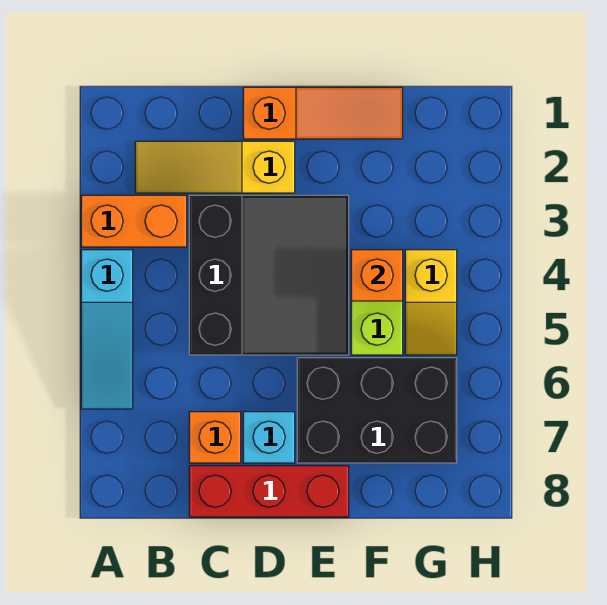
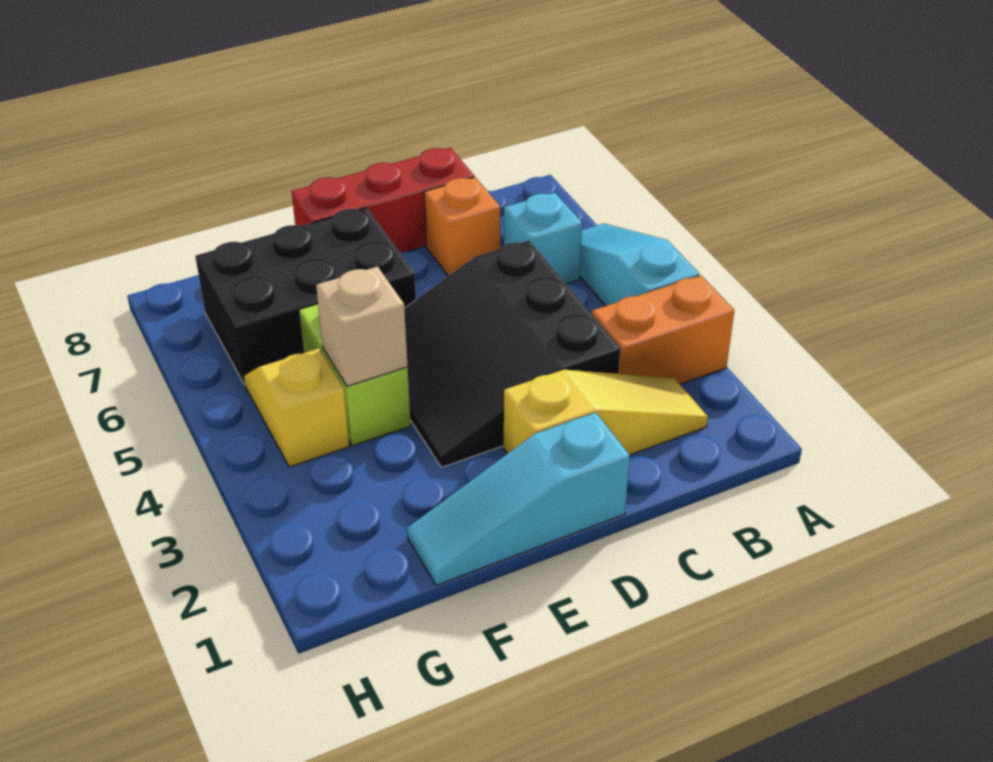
orange slope D1:F1 level 1 top D -> cyan slope D1:F1 level 1 top D
cyan brick D7 level 1 -> cyan brick B6 level 1
orange brick F4 level 2 -> tan brick F4 level 2

